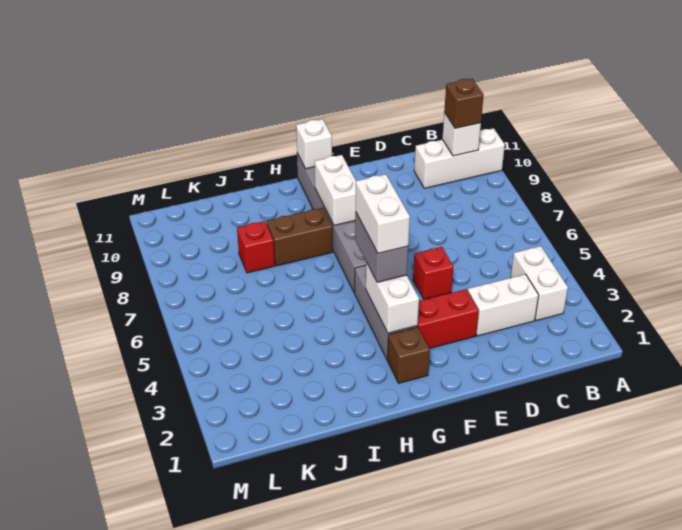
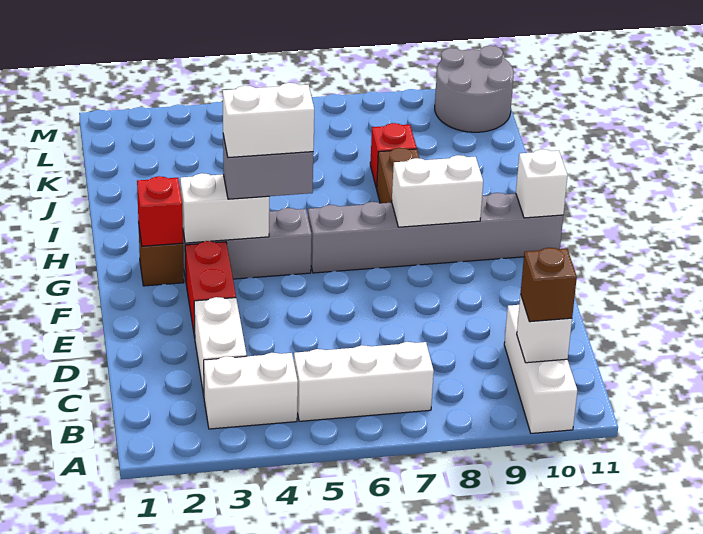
none -> white brick B5:B7 level 1
red brick E5 level 1 -> red brick G2 level 2
none -> grey round brick L10:M11 level 1

